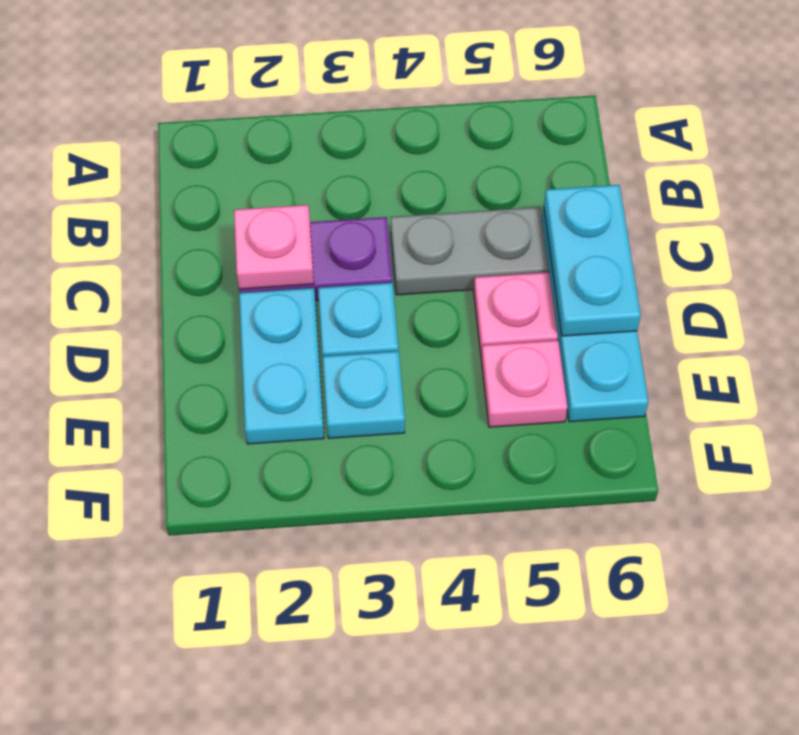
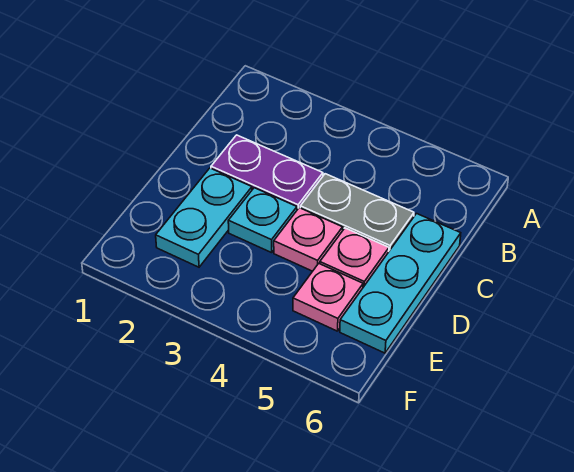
pink plate C2 level 2 -> pink plate D4 level 1
cyan plate C6:D6 level 2 -> none
cyan plate E3 level 1 -> none

